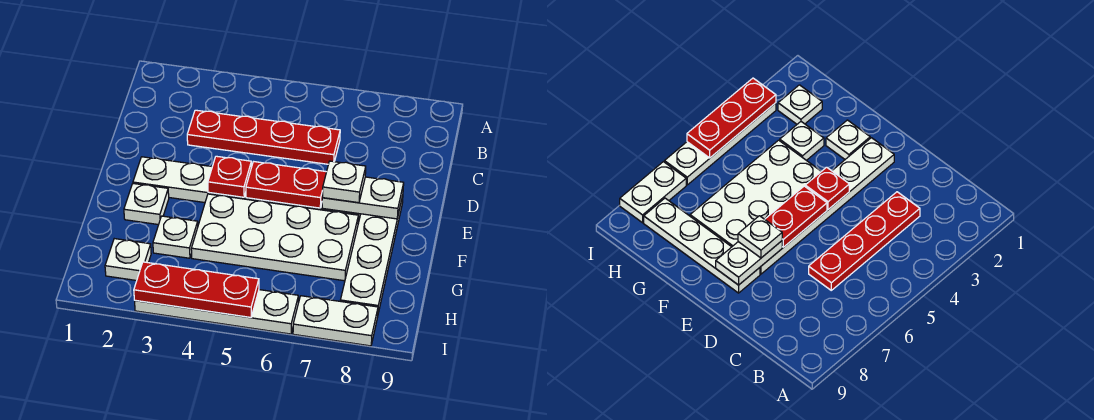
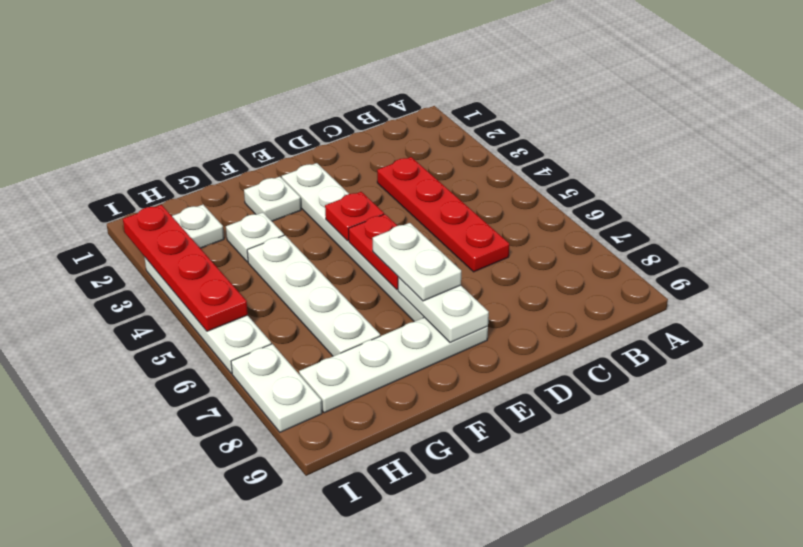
white plate E7 level 3 -> white plate E6:E7 level 3
white plate F4:G7 level 1 -> white plate G4:G7 level 1
red plate I3:I5 level 2 -> red plate I2:I5 level 2

